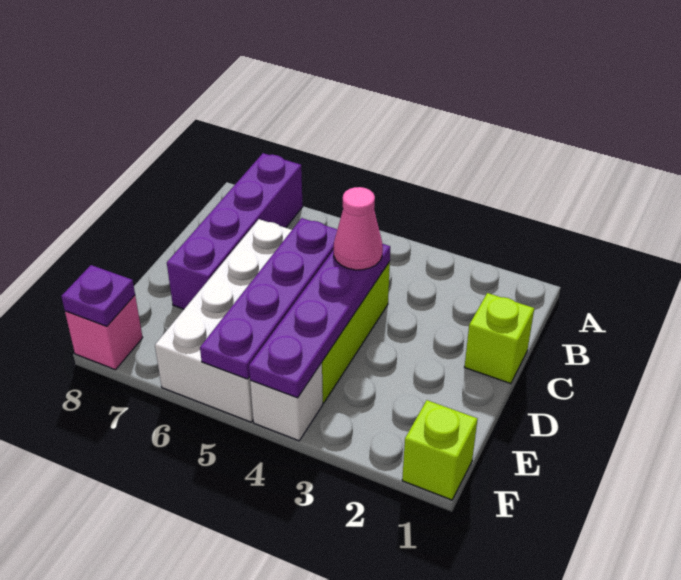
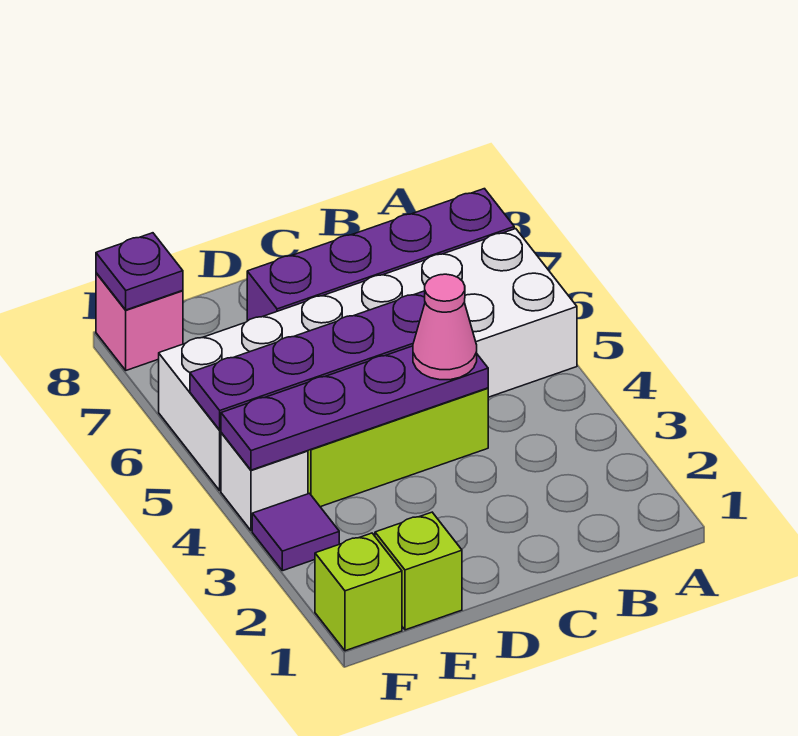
lime brick C1 level 1 -> lime brick E1 level 1
white brick C5:F6 level 1 -> white brick A5:F6 level 1
none -> purple tile F3 level 1

